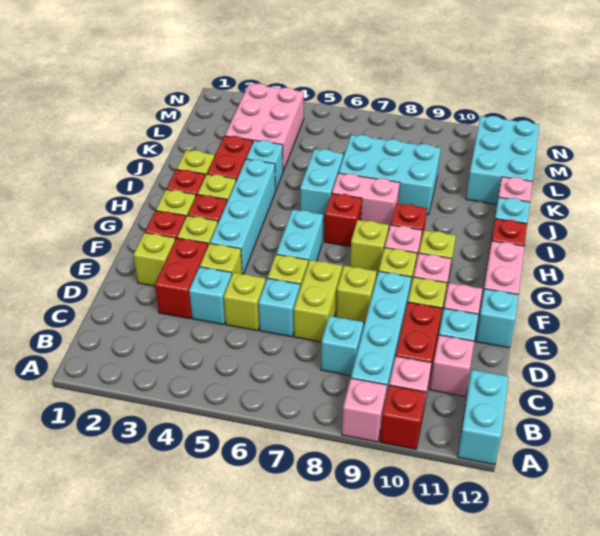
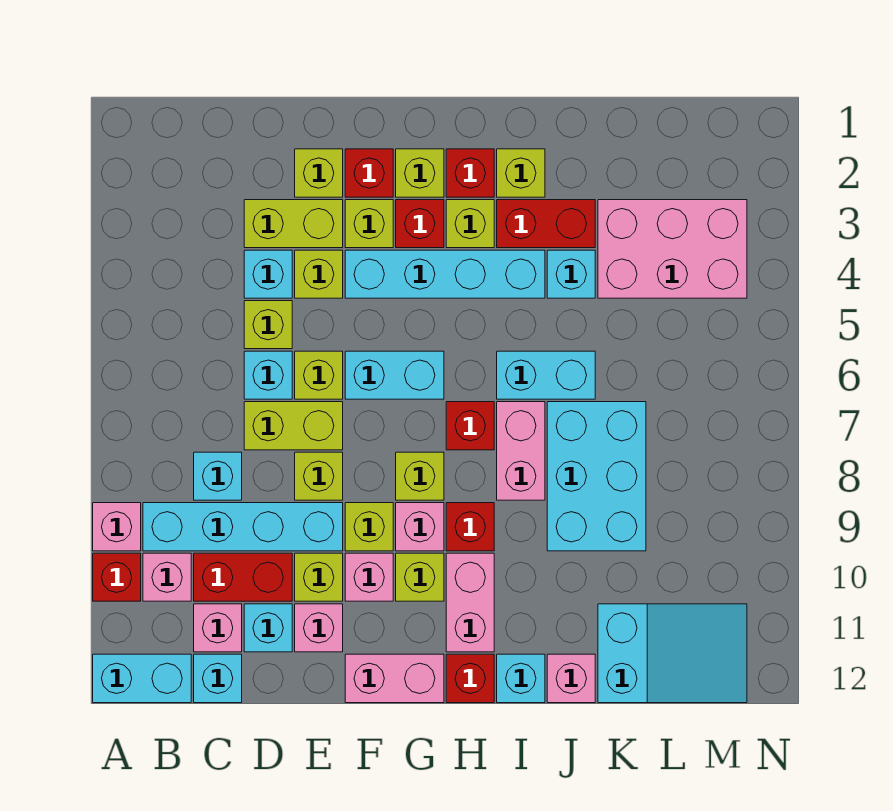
red brick D3:E3 level 1 -> lime brick D3:E3 level 1
cyan brick E12 level 1 -> cyan brick C12 level 1
none -> pink brick H10:H11 level 1
cyan brick K11:M12 level 1 -> cyan slope K11:M12 level 1 top K

